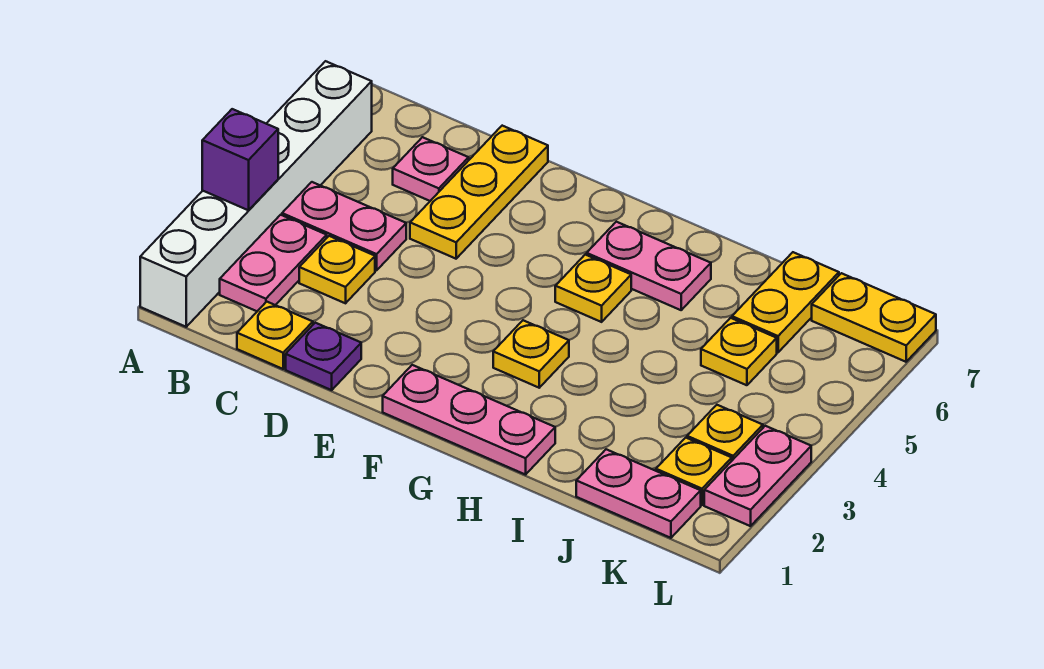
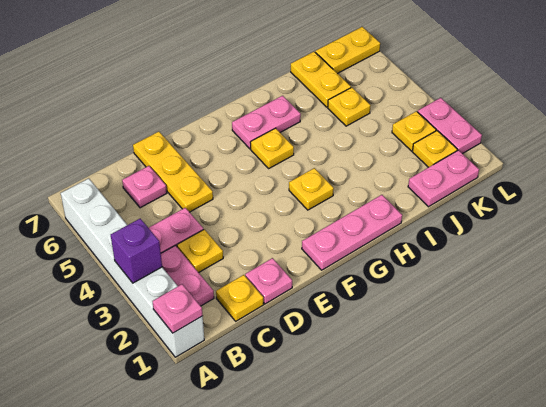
none -> pink plate A1 level 2
purple plate D1 level 1 -> pink plate D1 level 1

